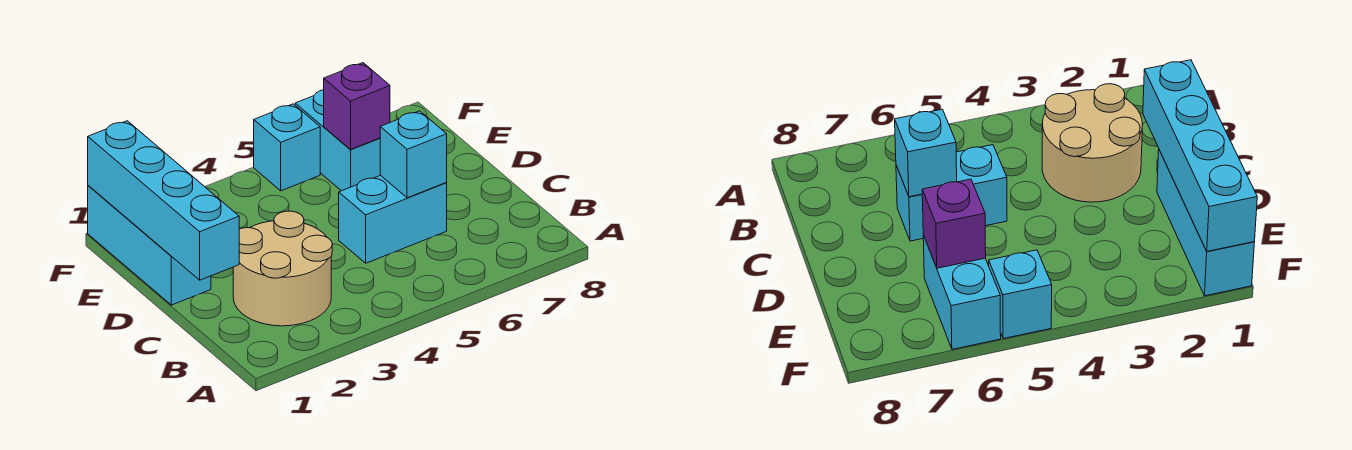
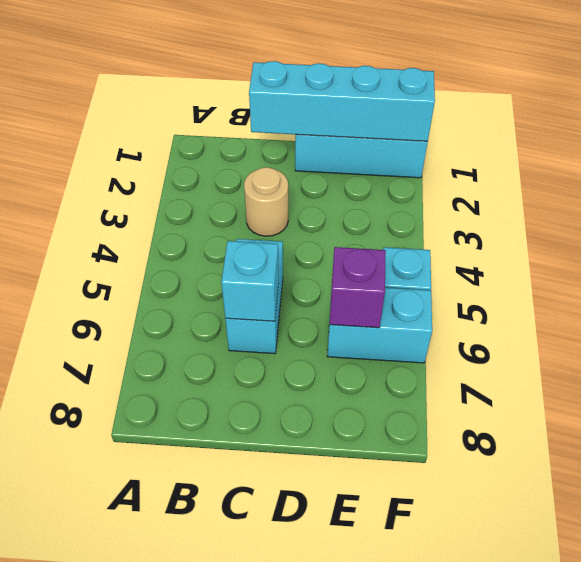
tan round brick B2:C3 level 1 -> tan round brick C3 level 1

